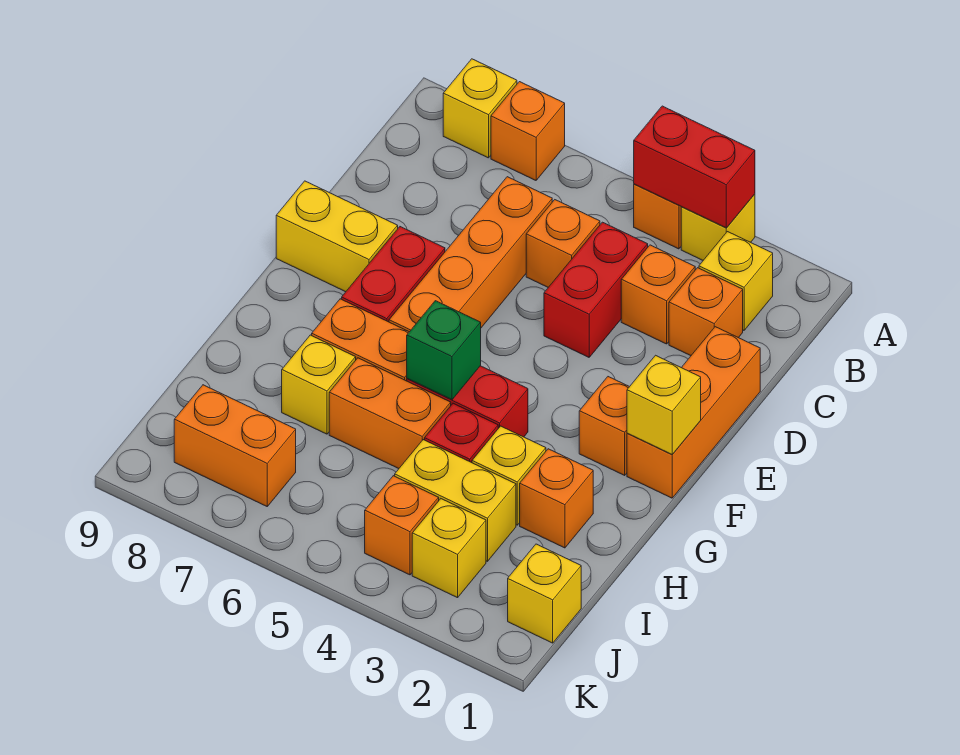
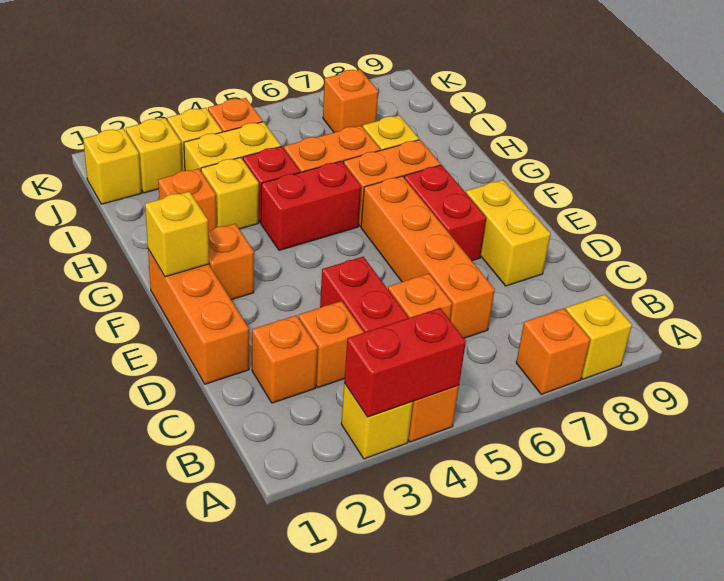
yellow brick B2 level 1 -> yellow brick J2 level 1
yellow brick E8:E9 level 1 -> yellow brick D8:E8 level 1
green brick G5 level 2 -> none
orange brick J7:J8 level 1 -> orange brick J7 level 1

